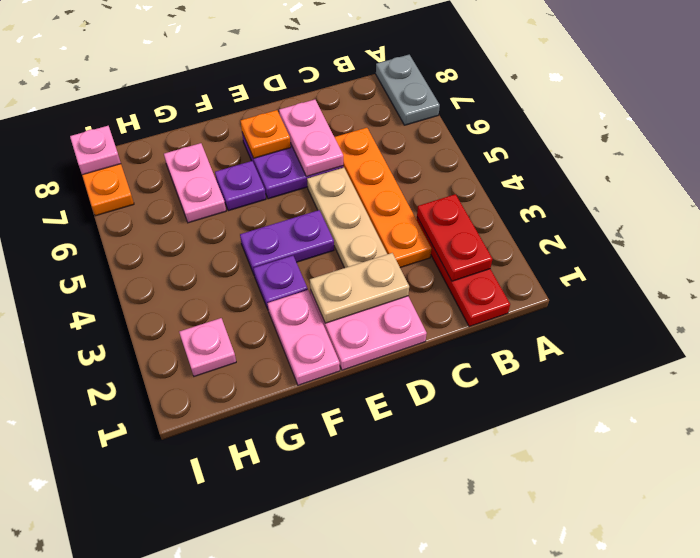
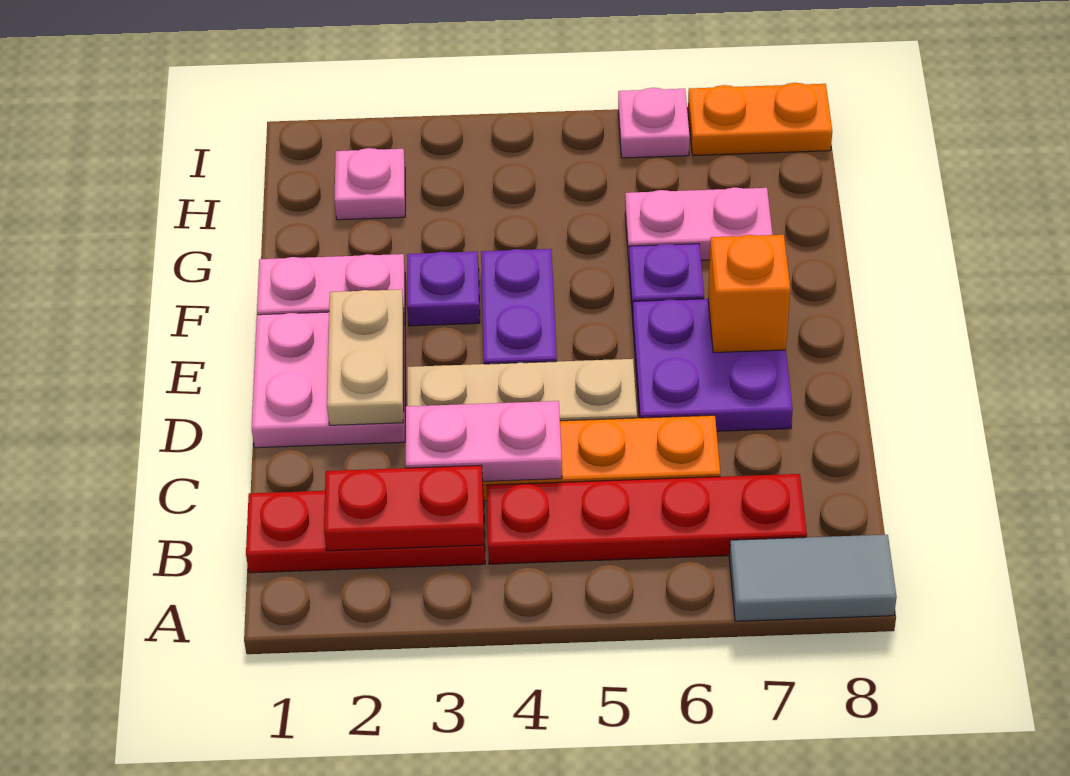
grey plate A7:A8 level 1 -> grey tile A7:A8 level 1
none -> red plate B4:B7 level 1
pink plate D6:D7 level 2 -> pink plate C3:C4 level 2
orange plate E7 level 2 -> orange brick E7 level 2
pink plate I8 level 2 -> pink plate I6 level 1

